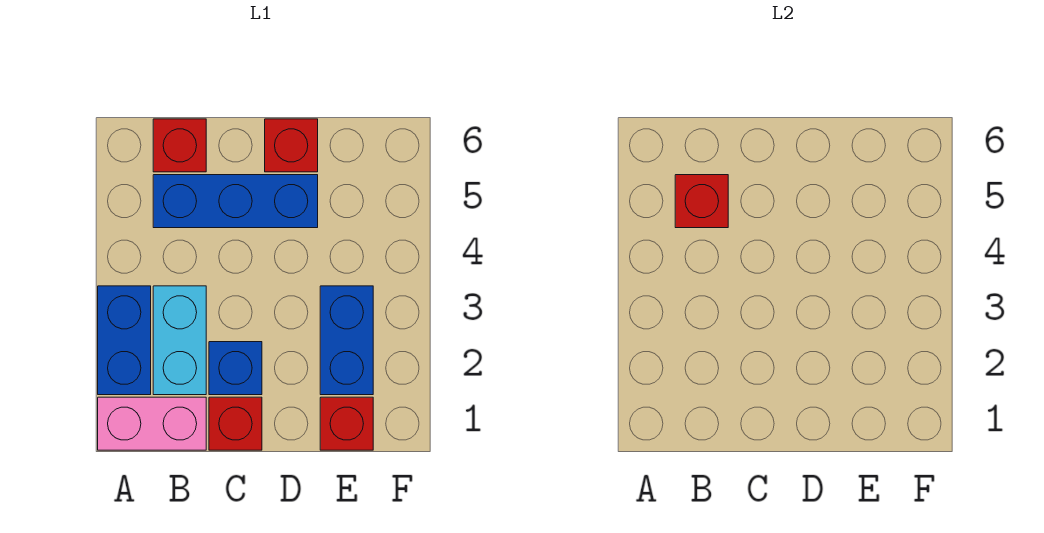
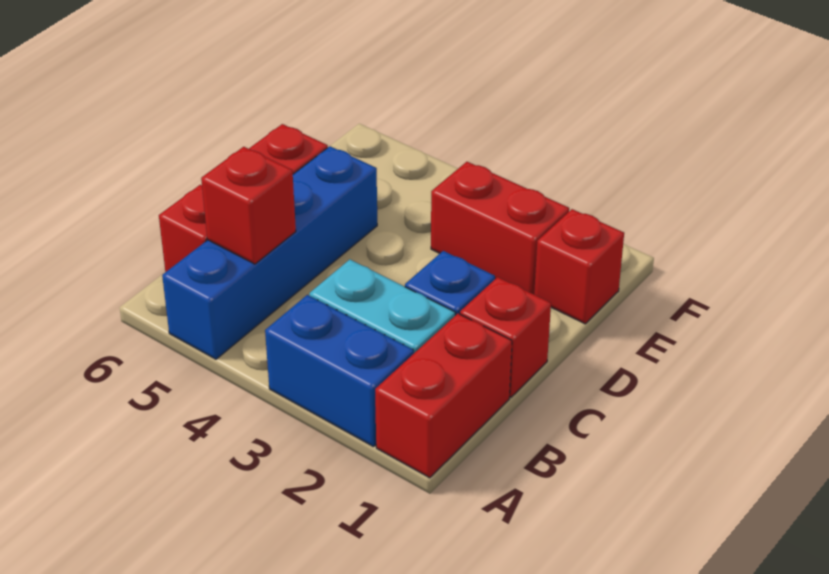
pink brick A1:B1 level 1 -> red brick A1:B1 level 1
blue brick B5:D5 level 1 -> blue brick A5:D5 level 1
blue brick E2:E3 level 1 -> red brick E2:E3 level 1

